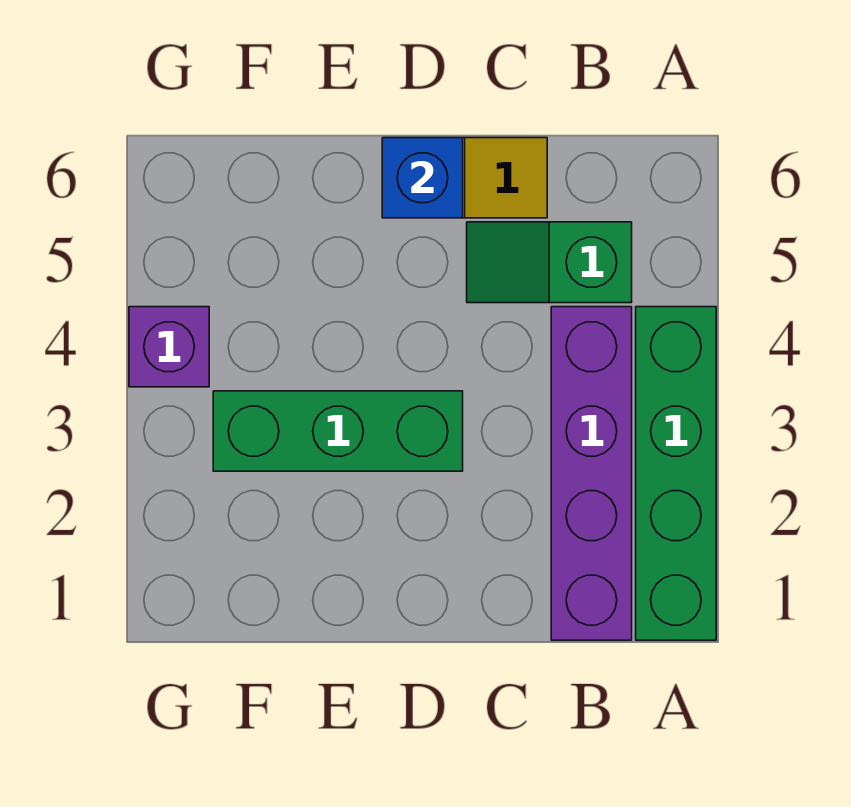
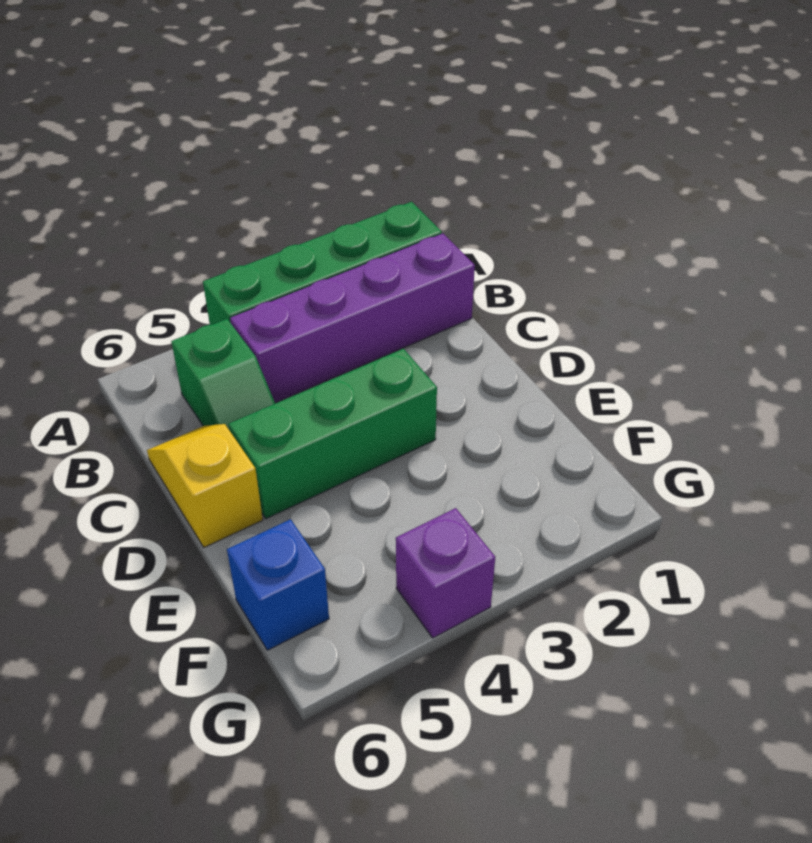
green brick D3:F3 level 1 -> green brick D3:D5 level 1
blue brick D6 level 2 -> blue brick F6 level 1

